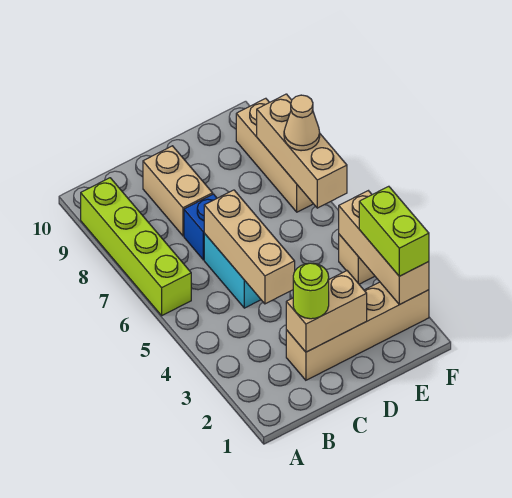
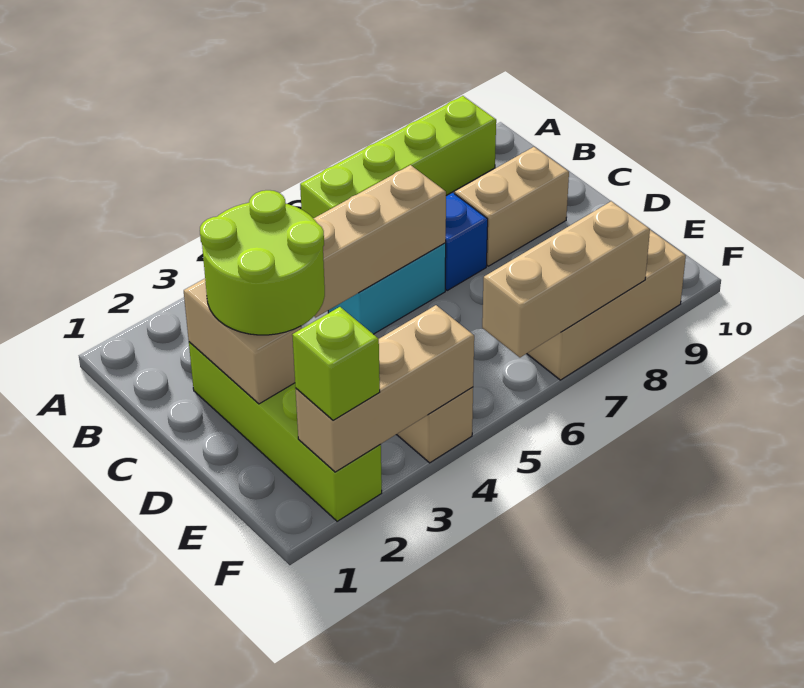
tan brick C2:F2 level 1 -> lime brick C2:F2 level 1
lime round brick C2 level 3 -> lime round brick C2:D3 level 3
lime brick F2:F3 level 3 -> lime brick F2 level 3
tan cone F7 level 3 -> none

